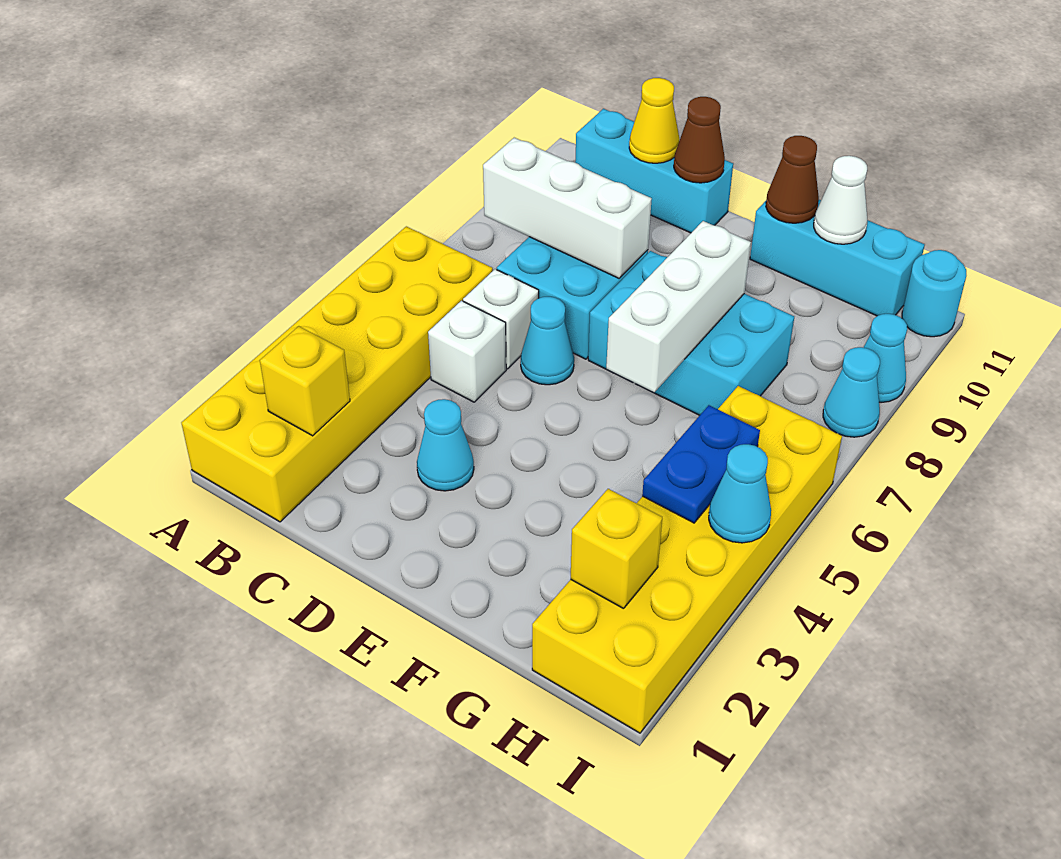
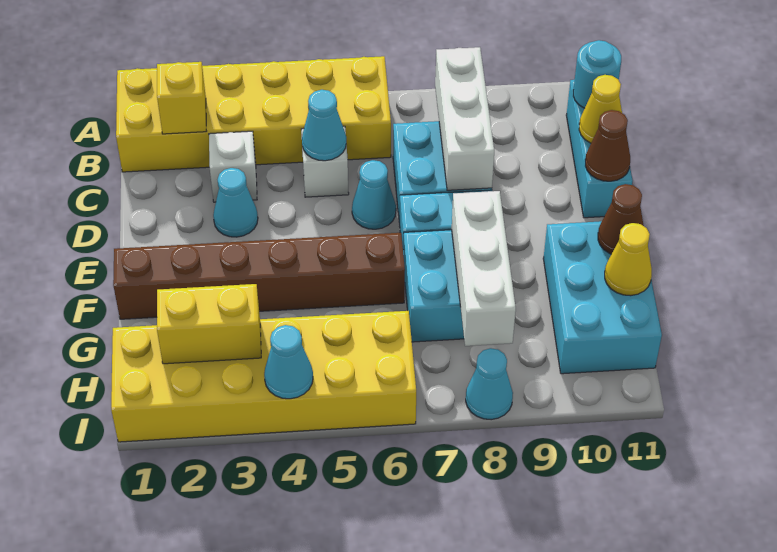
white brick C6 level 1 -> white brick C3 level 1
none -> brown brick F1:F6 level 1
white brick F6:F8 level 2 -> white brick F8:H8 level 2
cyan brick F11:H11 level 1 -> cyan brick F10:H11 level 1
white cone G11 level 2 -> yellow cone G11 level 2
yellow brick H2 level 2 -> yellow brick H2:H3 level 2
blue plate H4:H5 level 2 -> none
cyan cone I9 level 1 -> cyan cone C5 level 2
cyan round brick I11 level 1 -> cyan round brick B11 level 2

